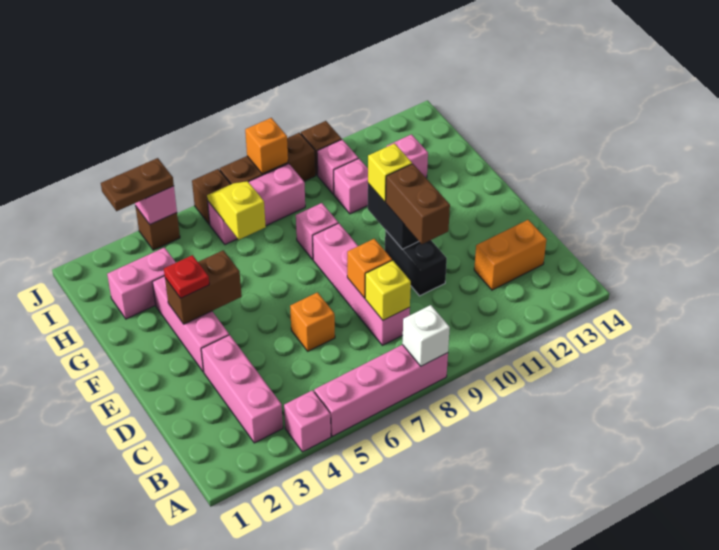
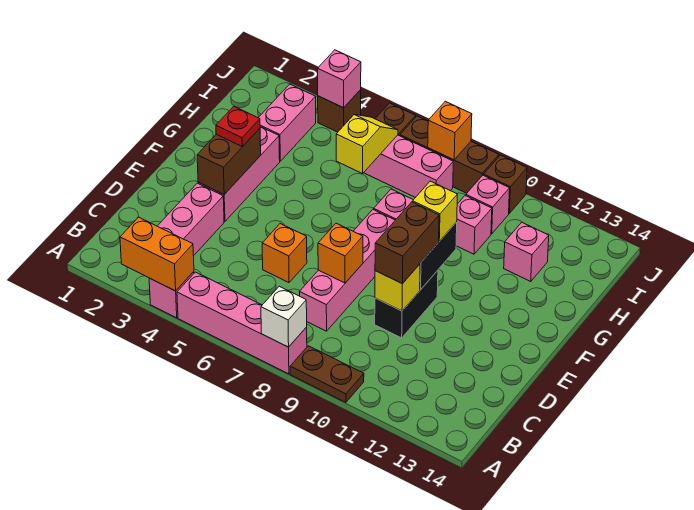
yellow brick C8 level 2 -> yellow brick D10 level 2
orange brick C12:C13 level 1 -> orange brick A3:A4 level 2
brown brick F3:F4 level 2 -> brown brick E3:F3 level 2
pink brick H2:H3 level 1 -> pink brick H3:I3 level 1
brown plate J3:J4 level 3 -> brown plate A9:A10 level 1

